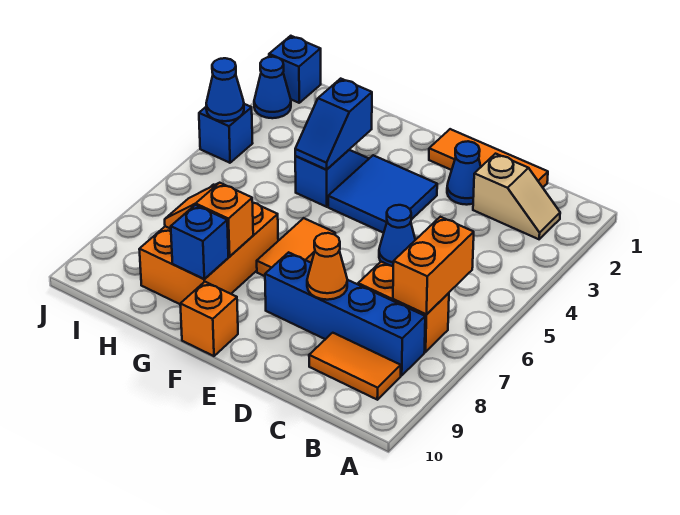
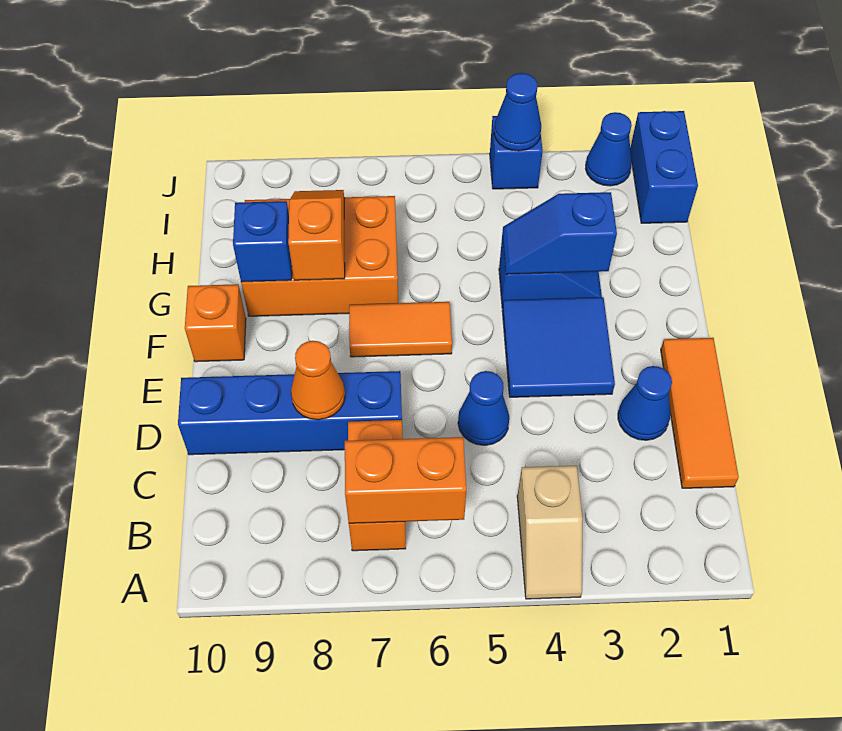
tan slope B2:C2 level 1 top C -> tan slope A4:B4 level 1 top B
blue brick B8:E8 level 1 -> blue brick D7:D10 level 1
orange tile B9:C9 level 1 -> none
blue brick J1 level 1 -> blue brick I1:J1 level 1

